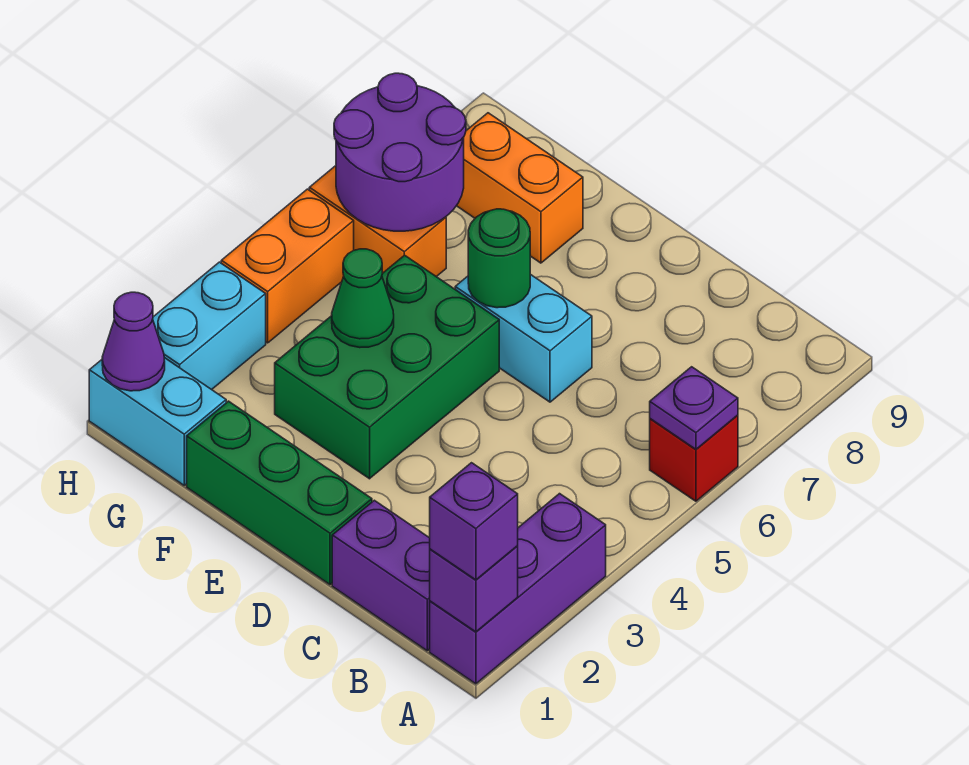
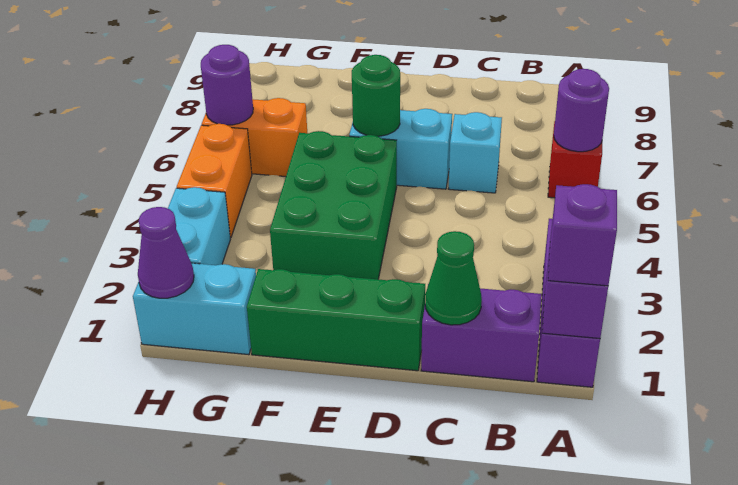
purple plate A6 level 2 -> purple round brick A6 level 2
none -> cyan brick C6 level 1
green cone F4 level 2 -> green cone C1 level 2
orange brick F8:G8 level 1 -> none
purple round brick G6:H7 level 2 -> purple round brick H6 level 2

